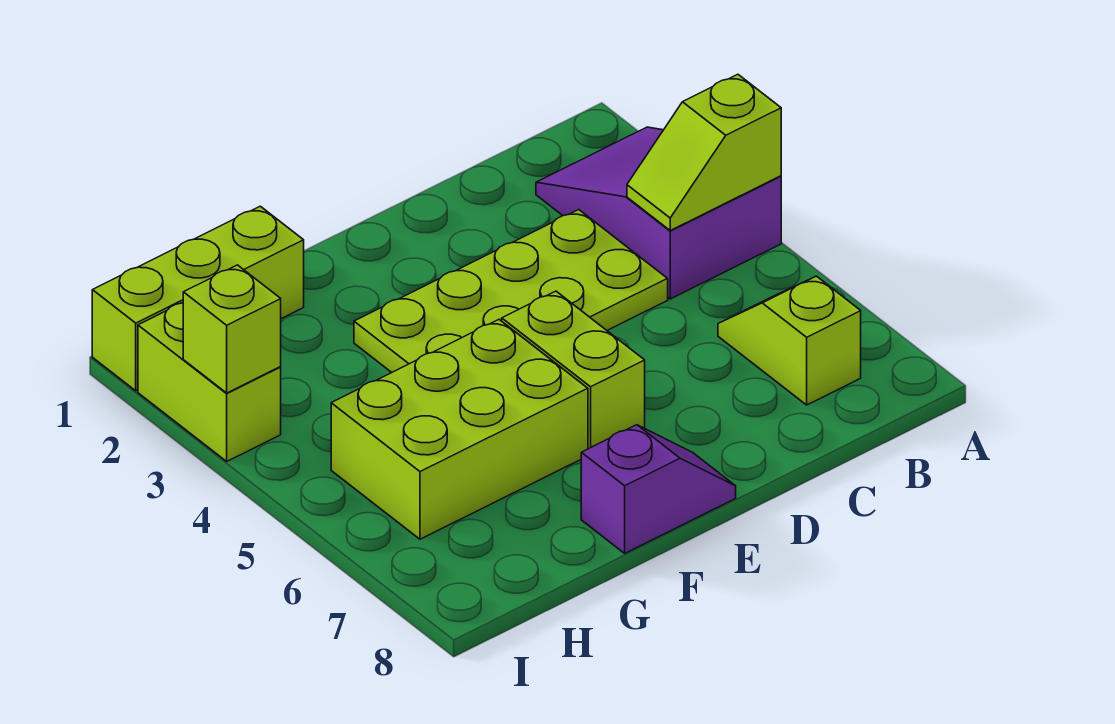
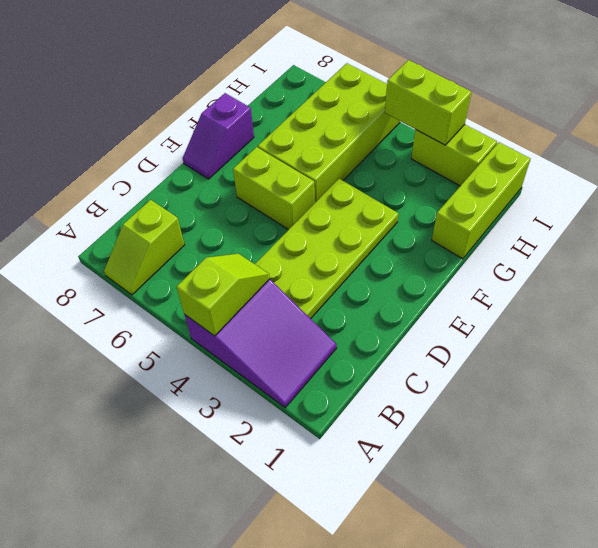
lime slope B6:B7 level 1 top 7 -> lime slope A7:B7 level 1 top B
lime brick F5:H6 level 1 -> lime brick F5:I6 level 1
lime brick I3 level 2 -> lime brick I3:I4 level 2

